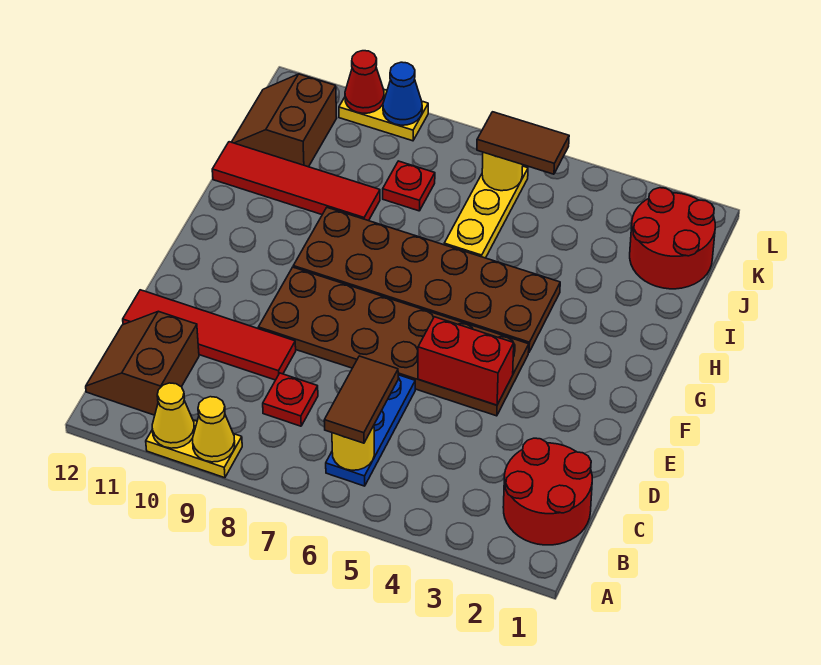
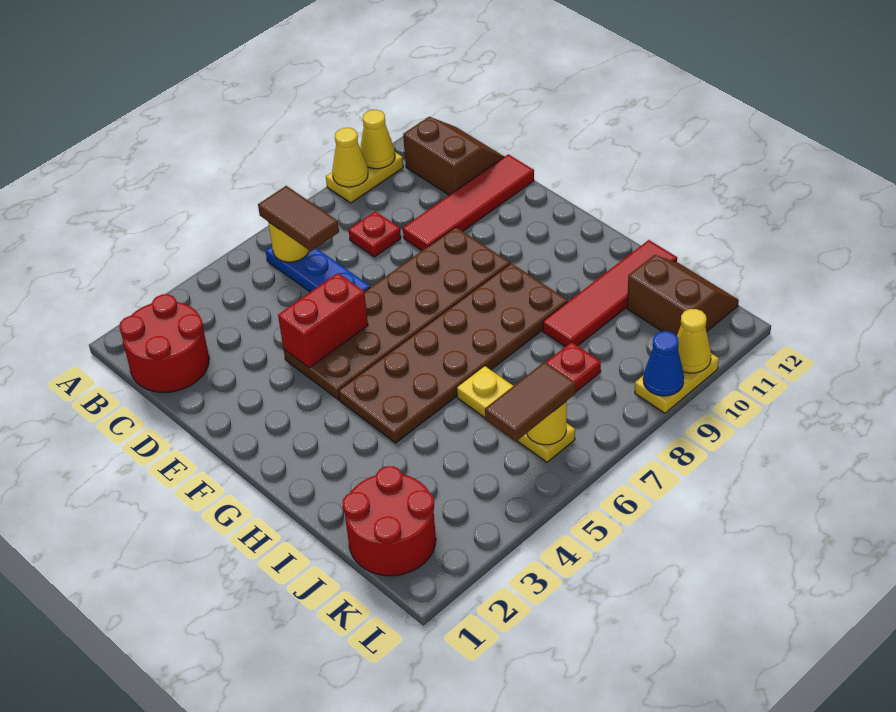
red cone L10 level 2 -> yellow cone L10 level 2

